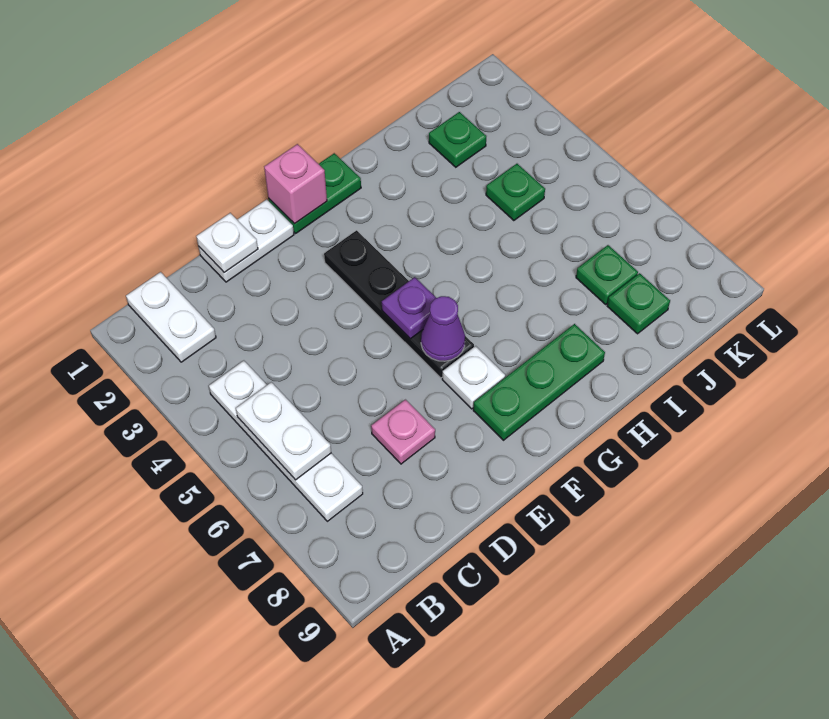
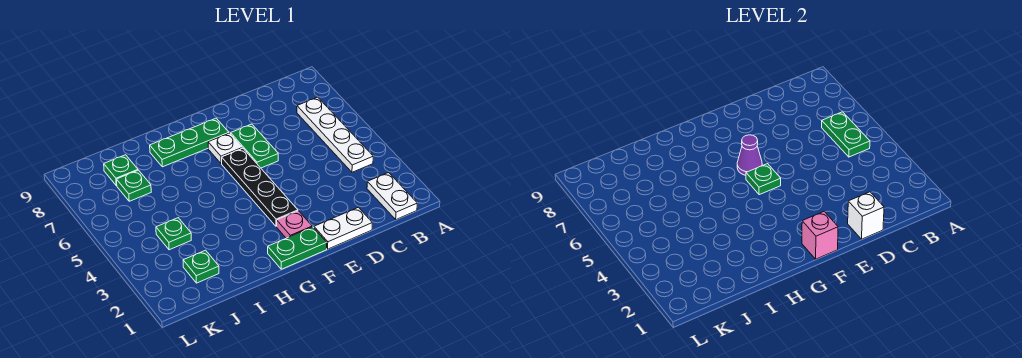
white plate B5:B6 level 2 -> green plate B5:B6 level 2
white plate D1 level 2 -> white brick D1 level 2
pink plate D7 level 1 -> pink plate F2 level 1
none -> green plate E6:E7 level 1
purple plate F5 level 2 -> green plate F5 level 2

